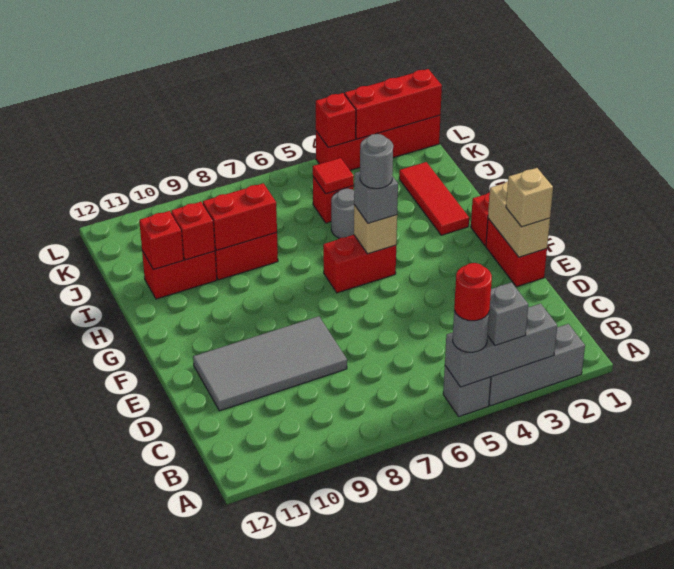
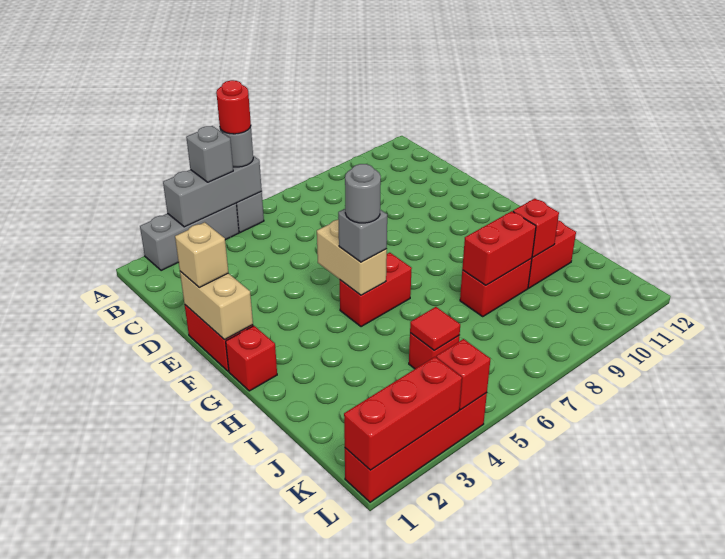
grey tile D8:E11 level 1 -> none
tan brick G5 level 2 -> tan brick F5:G5 level 2
red tile H2:J2 level 1 -> none
grey round brick I5 level 1 -> none
red brick I11 level 2 -> none

